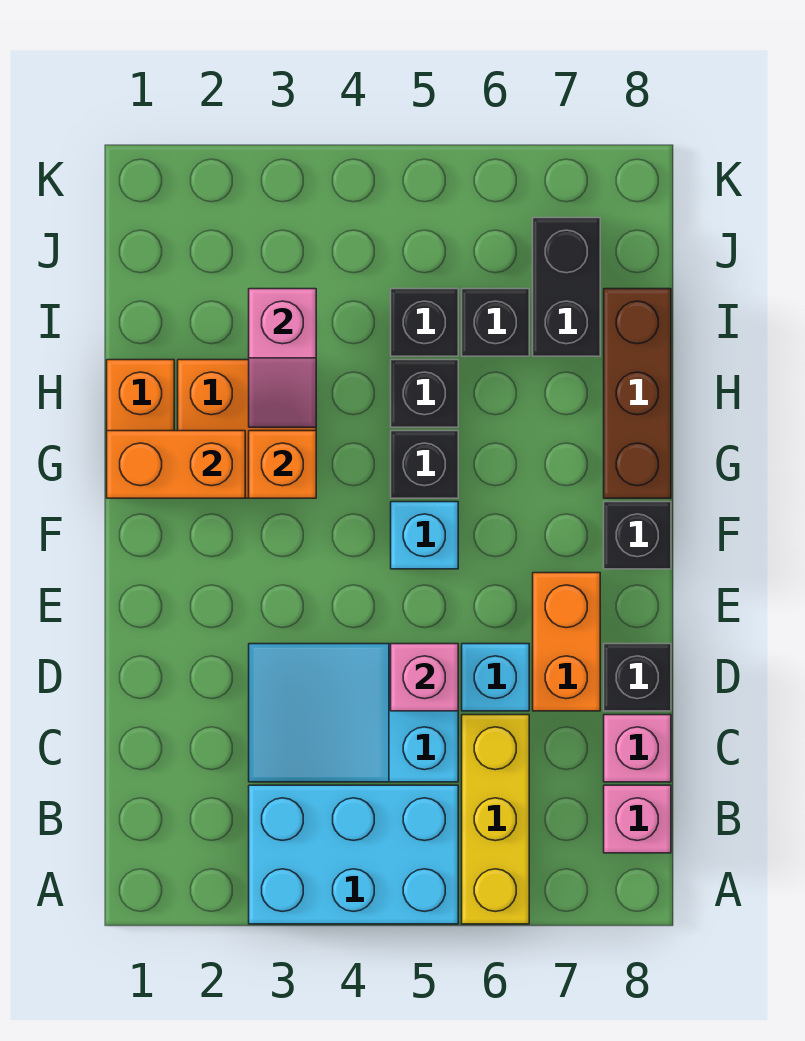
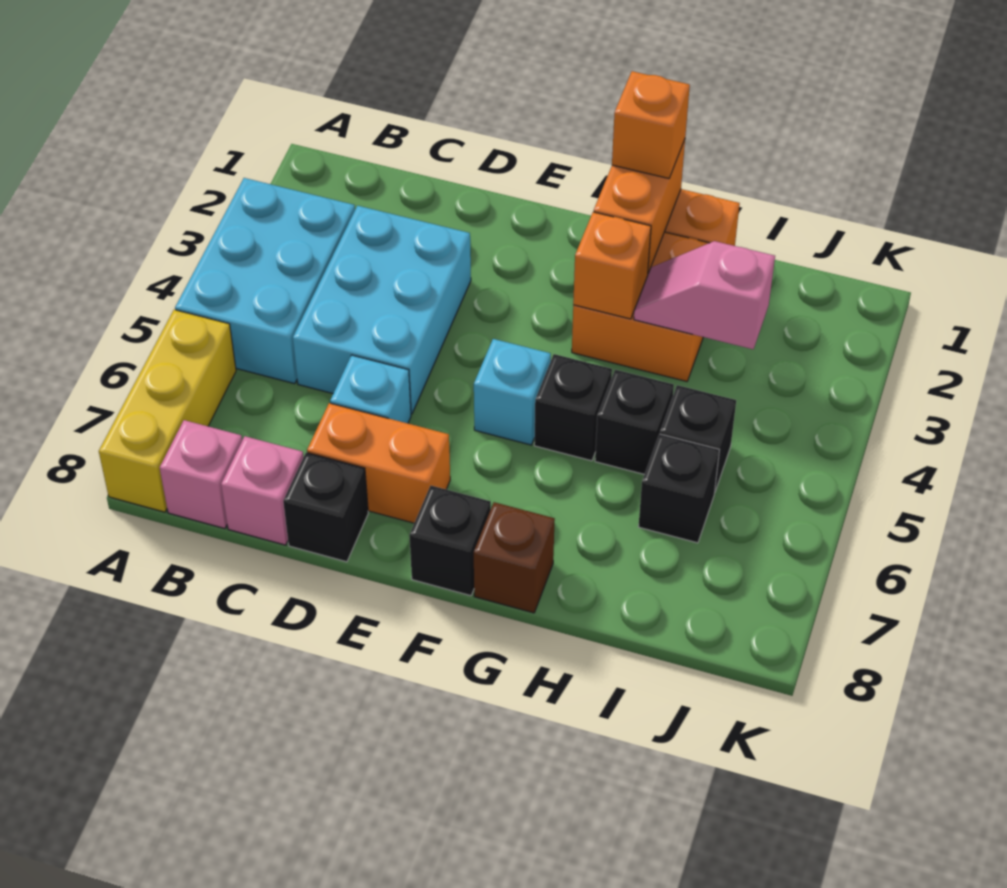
yellow brick A6:C6 level 1 -> yellow brick A6:A8 level 1
cyan slope C3:D5 level 1 top 5 -> cyan brick C3:D5 level 1
pink brick D5 level 2 -> none
none -> orange brick G1 level 3
brown brick G8:I8 level 1 -> brown brick G8 level 1
black brick I7:J7 level 1 -> none

